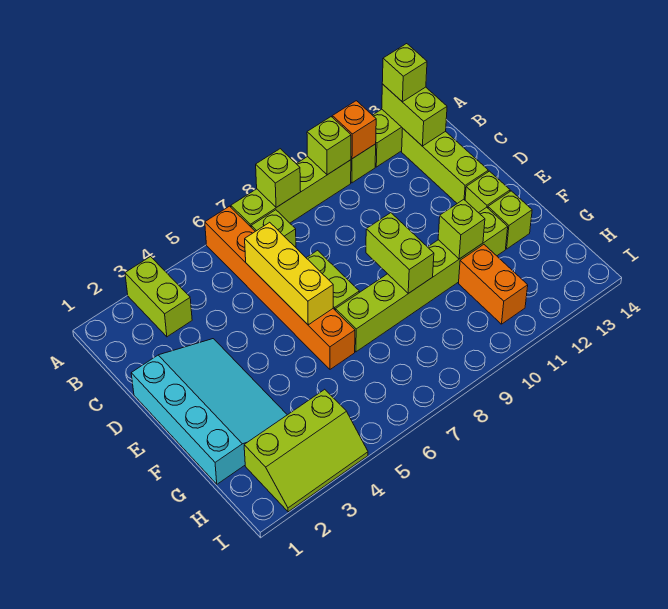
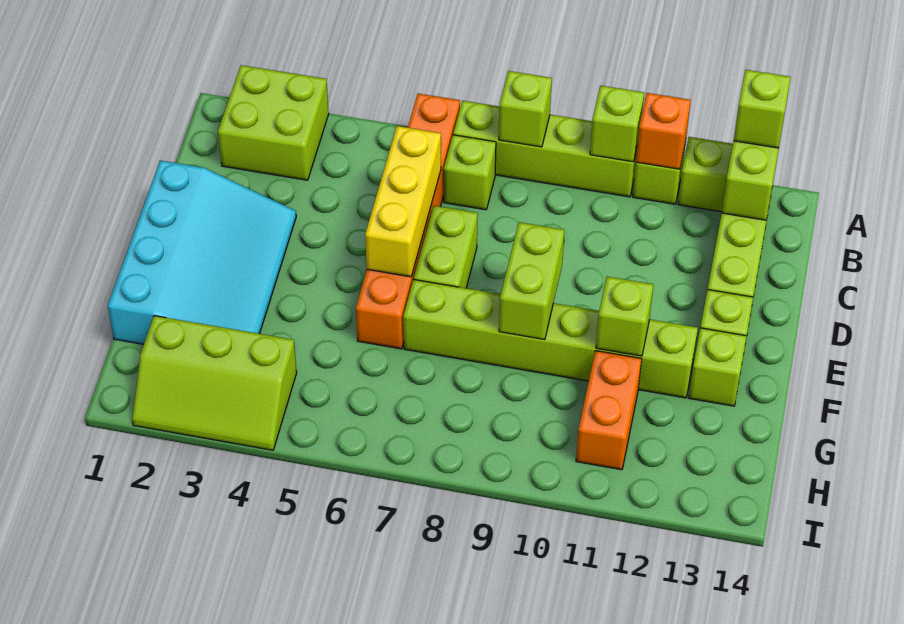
lime brick A3:B3 level 1 -> lime brick A2:B3 level 1

